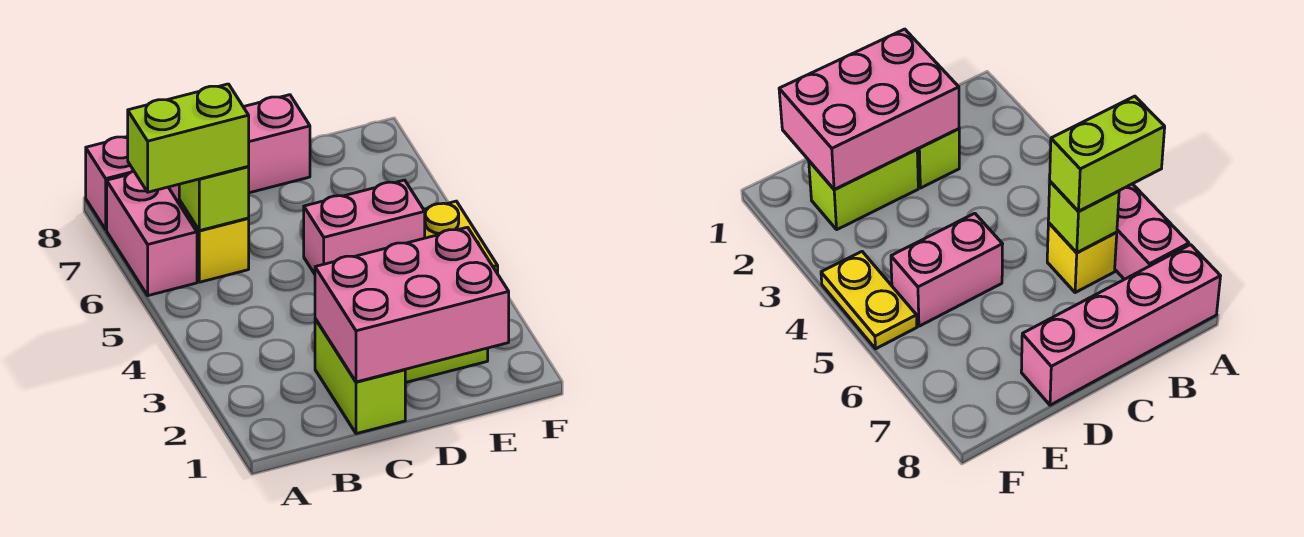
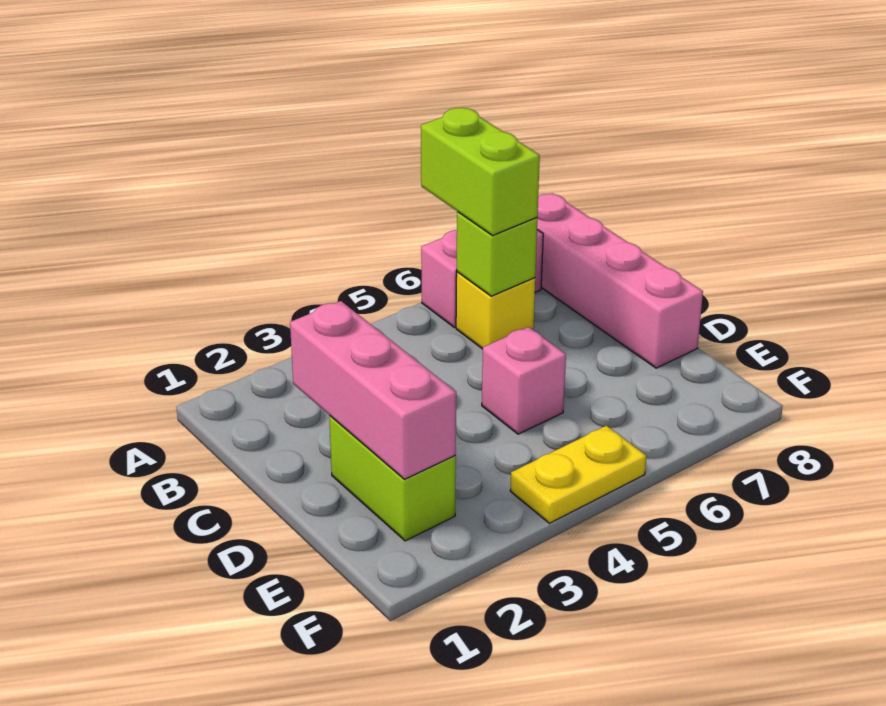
lime brick C1:C2 level 1 -> none
pink brick C1:E2 level 2 -> pink brick C2:E2 level 2
pink brick D5:E5 level 1 -> pink brick D5 level 1

